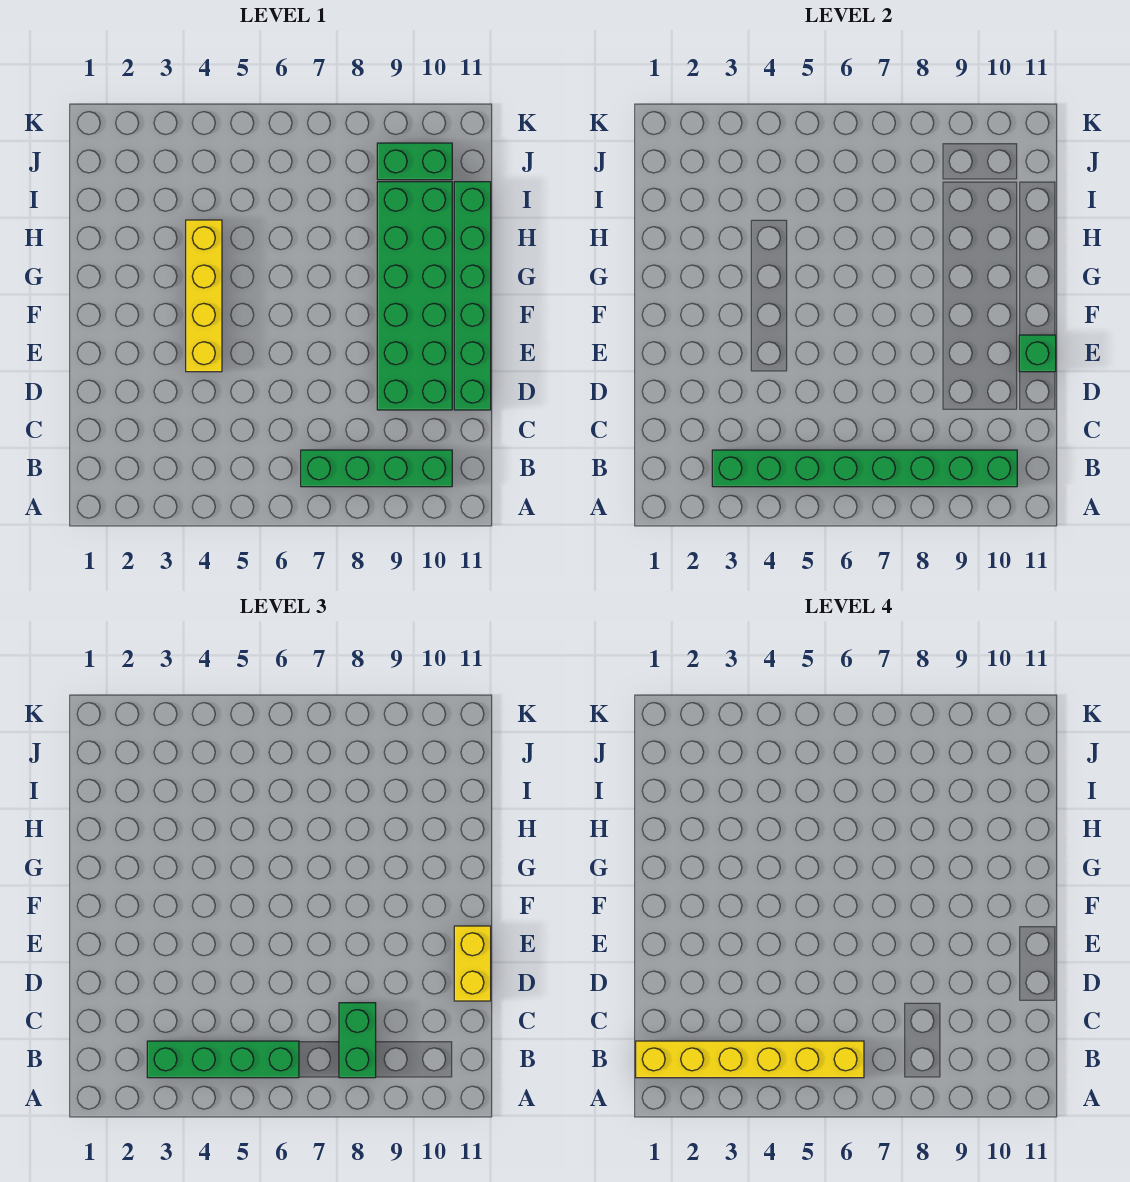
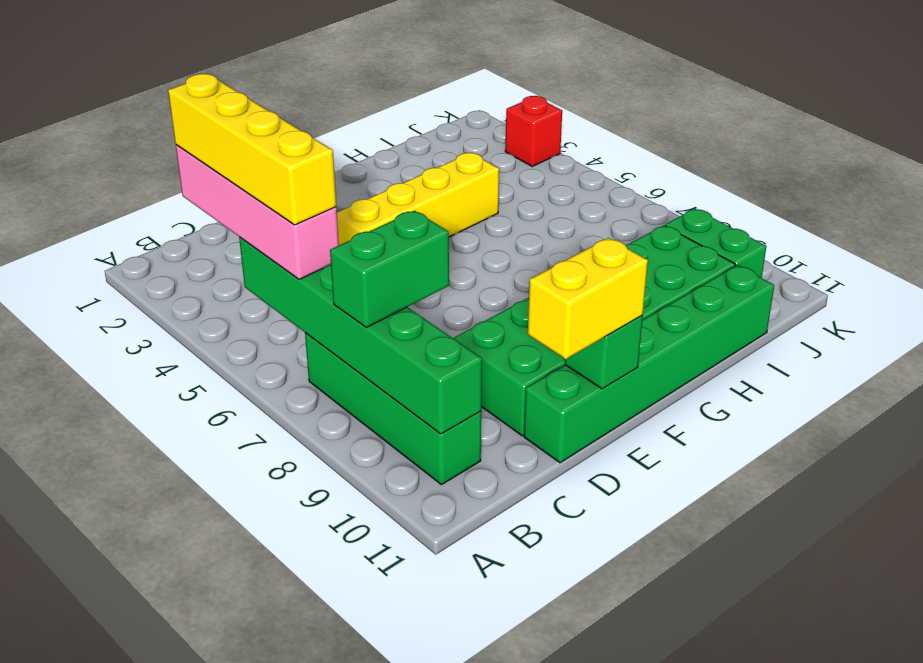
yellow brick B1:B6 level 4 -> yellow brick B3:B6 level 4
green brick B3:B10 level 2 -> green brick B5:B10 level 2
green brick B3:B6 level 3 -> pink brick B3:B6 level 3
none -> red brick K3 level 1

